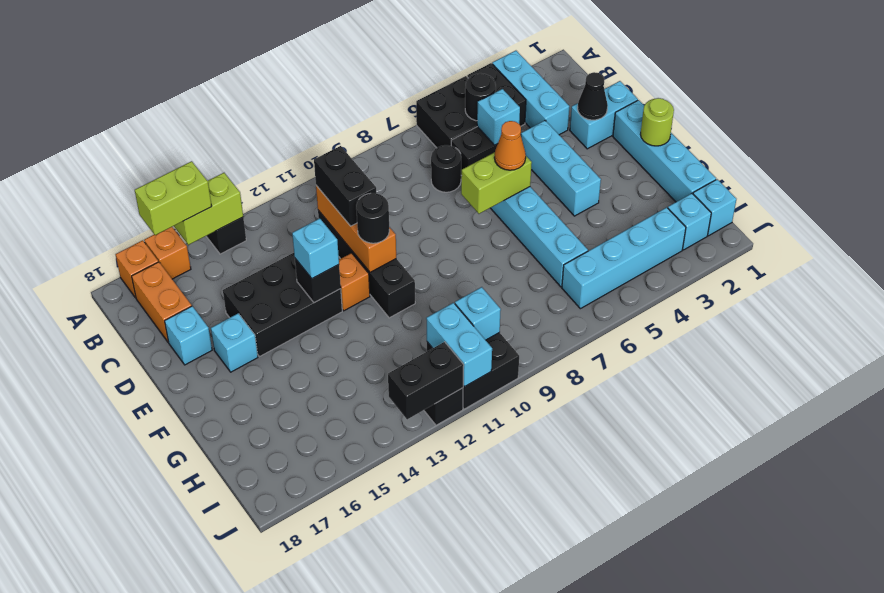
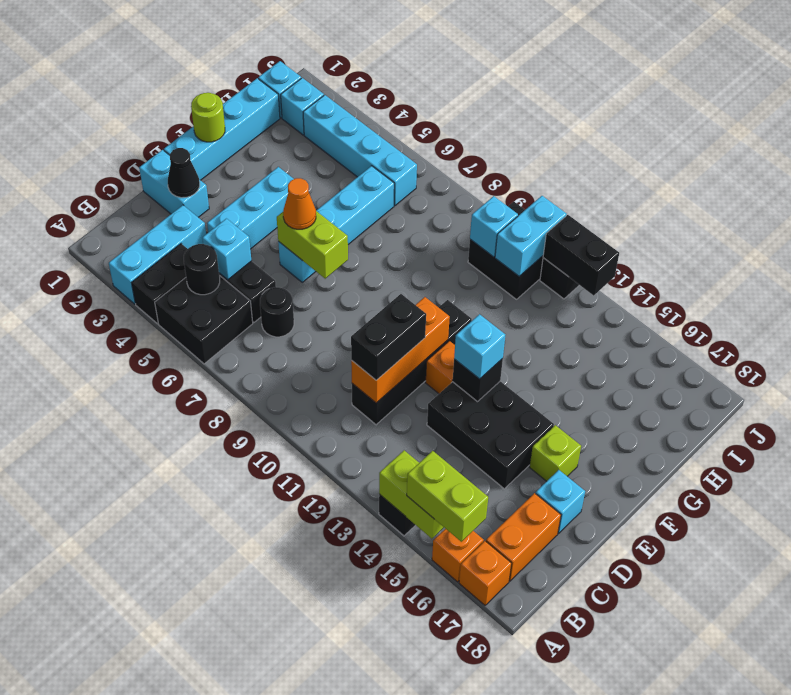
black round brick E11 level 3 -> none
cyan brick E16 level 1 -> lime brick E16 level 1

